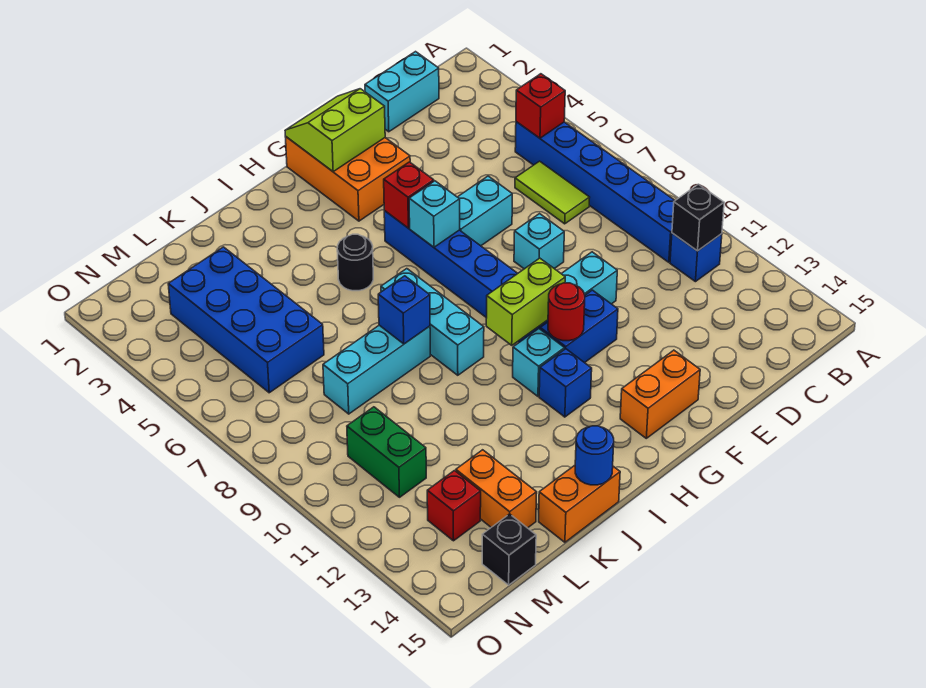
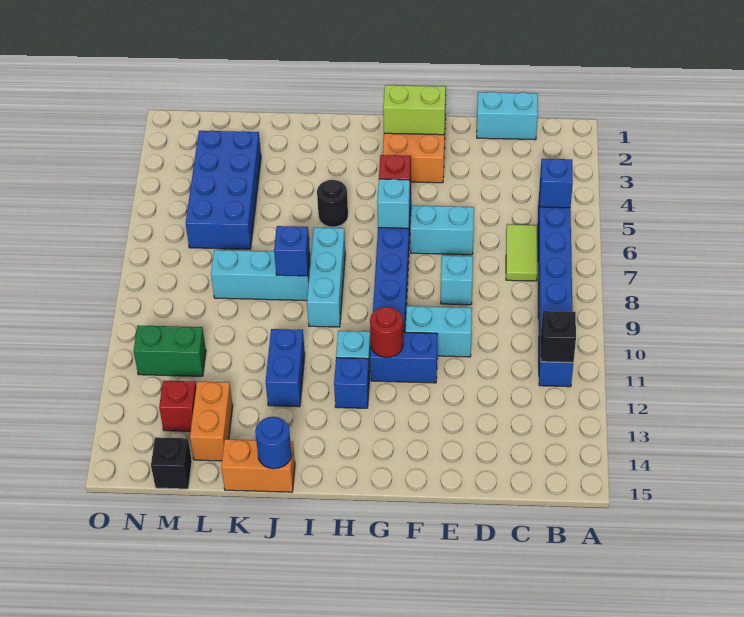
red brick B5 level 2 -> blue brick B5 level 2
orange brick F14:G14 level 1 -> none
lime brick G10:H10 level 2 -> none
none -> blue brick J11:J12 level 1
green brick M10:M11 level 1 -> green brick M11:N11 level 1

